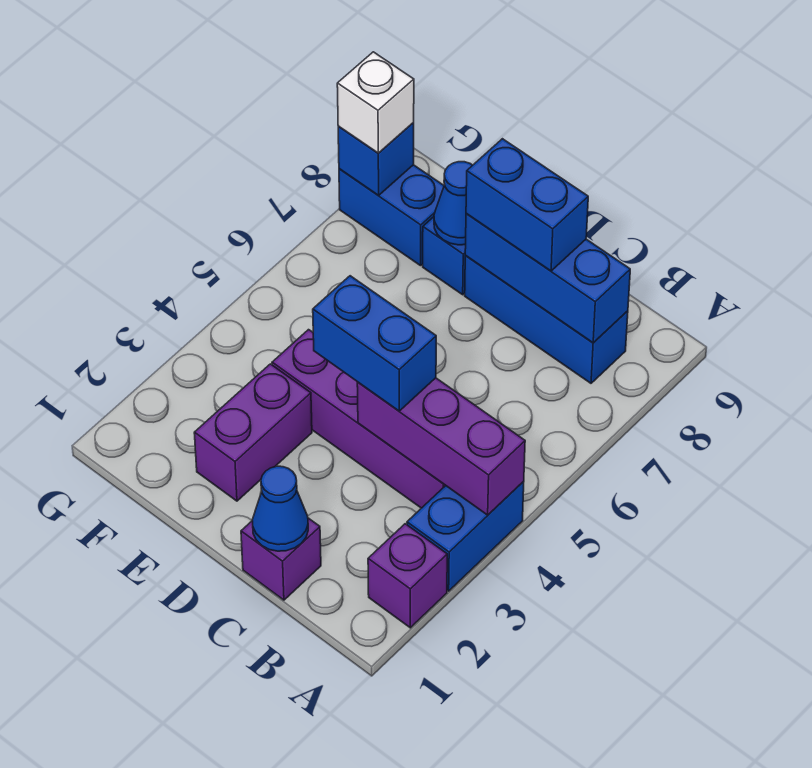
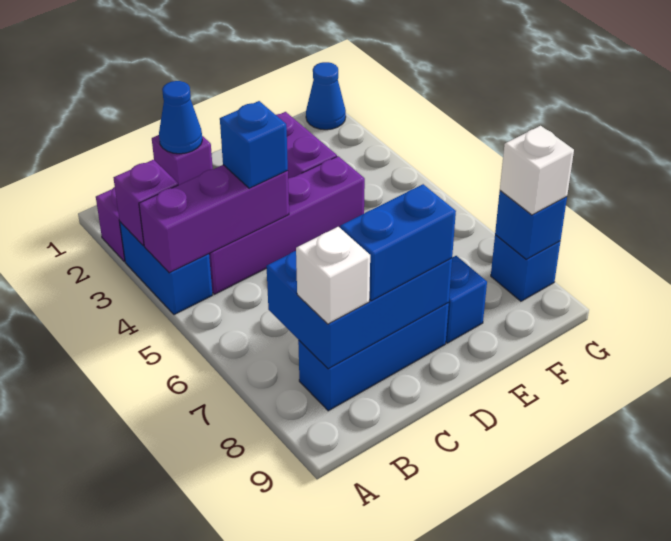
none -> purple brick A3 level 2
blue brick B8:D8 level 2 -> blue brick B7:D8 level 2
none -> white brick B8 level 3
blue brick C4:D4 level 3 -> blue brick C4 level 3
blue cone E8 level 2 -> blue cone G1 level 1
blue brick F8:G8 level 1 -> blue brick G8 level 1

